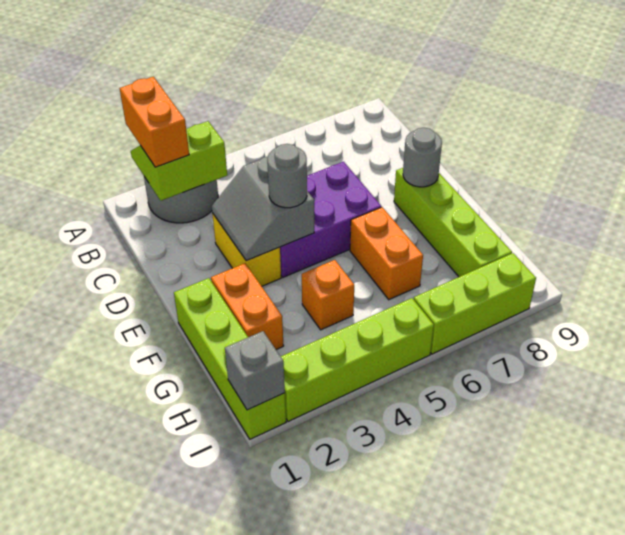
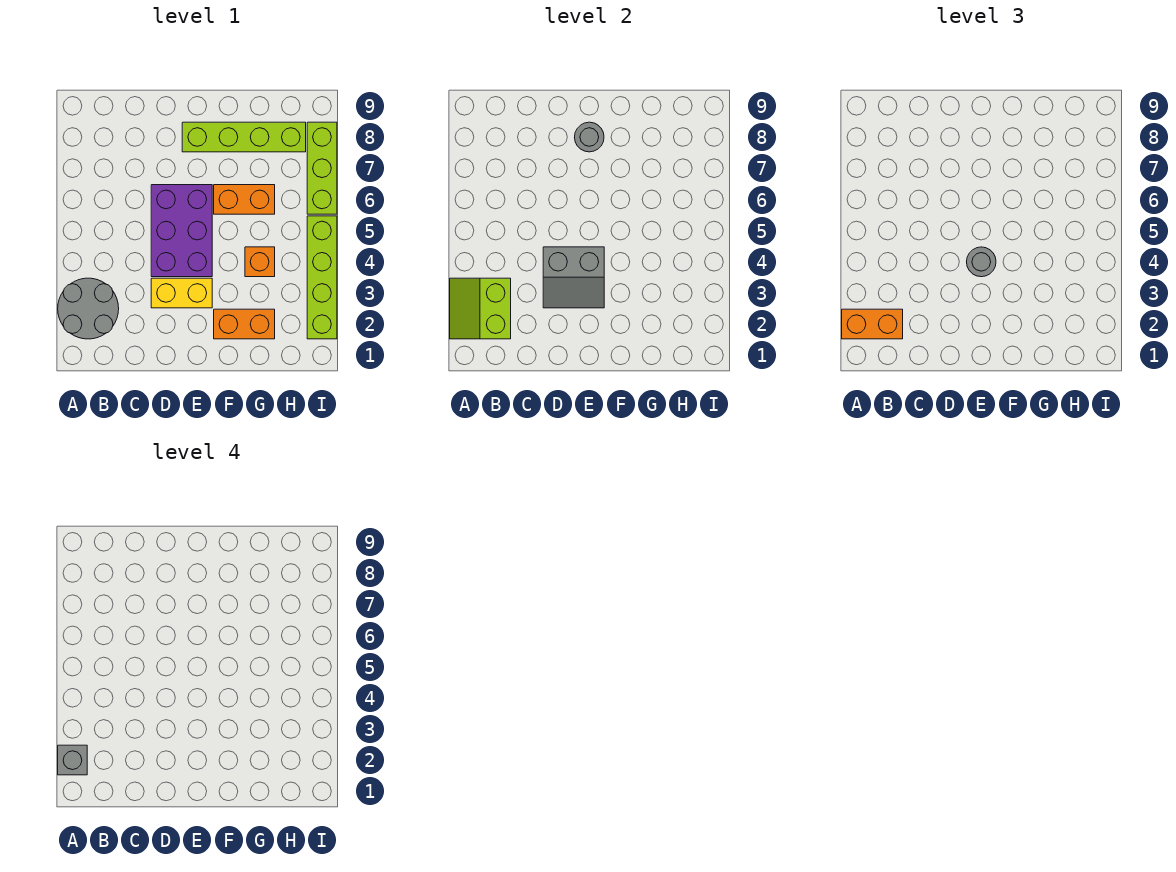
lime brick F1:I1 level 1 -> none
grey brick I1 level 2 -> grey brick A2 level 4

